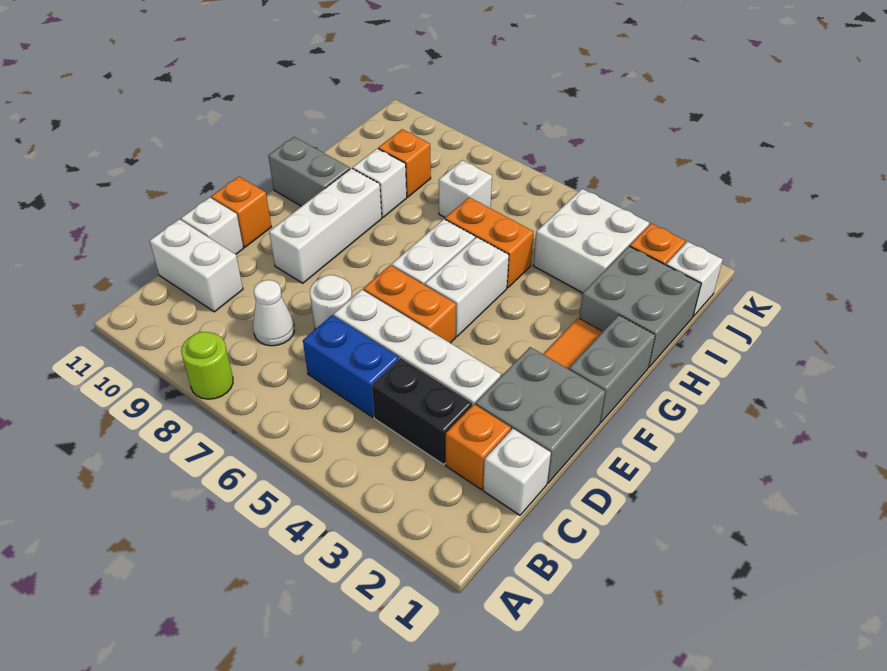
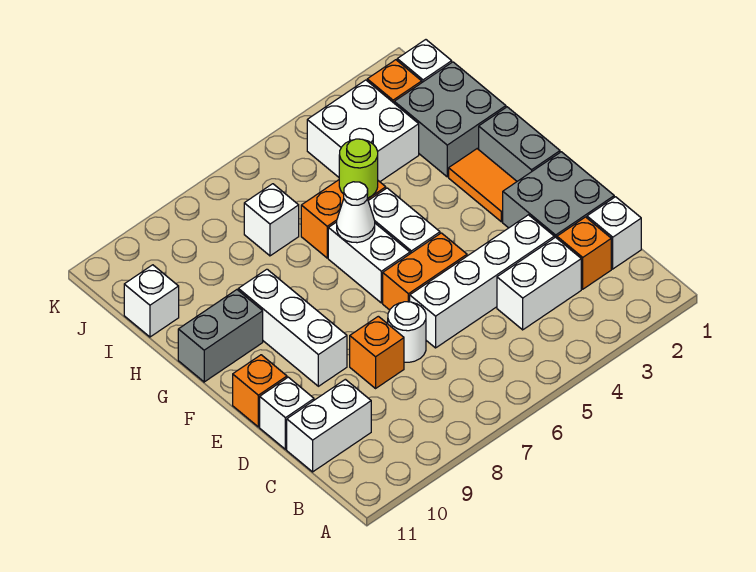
lime round brick A8 level 1 -> lime round brick H5 level 2
black brick C3:C4 level 1 -> white brick C3:C4 level 1
blue brick C5:C6 level 1 -> none
white cone C8 level 1 -> white cone G6 level 2
white brick H9 level 1 -> white brick I11 level 1
orange brick I9 level 1 -> orange brick D8 level 1

